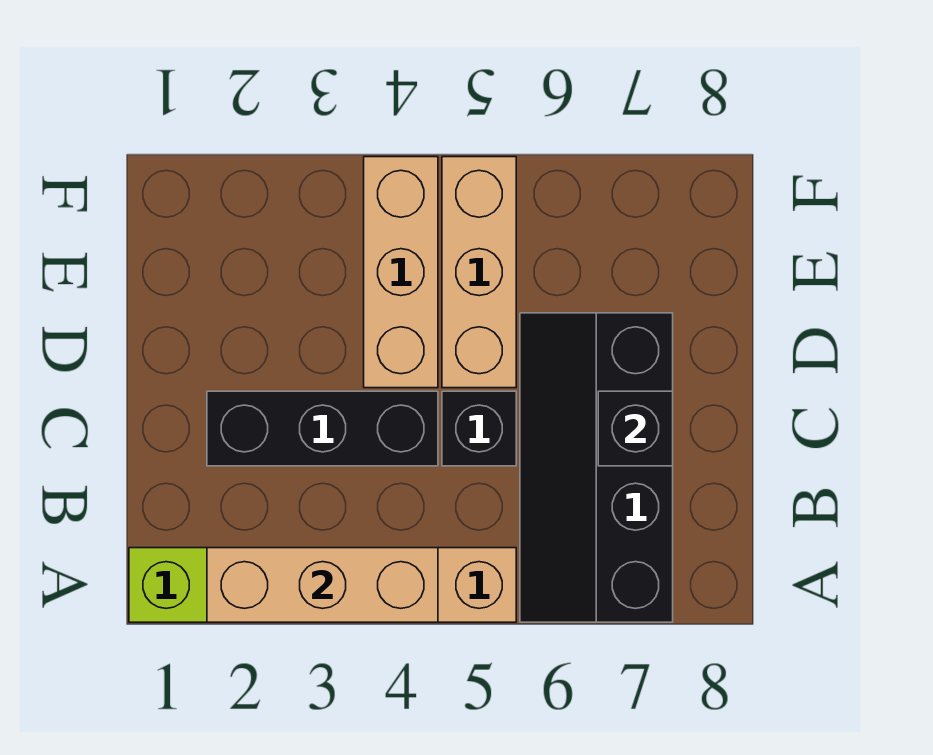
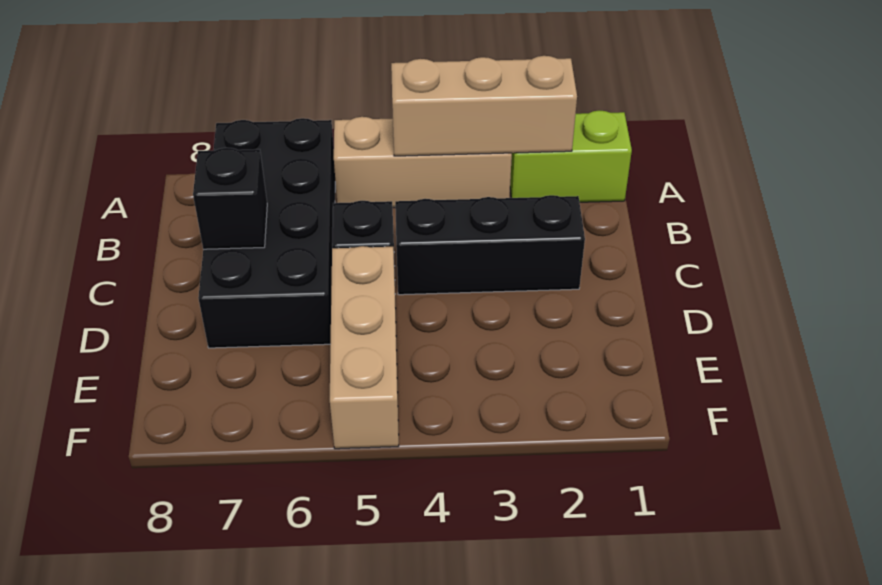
black slope A6:D7 level 1 top 7 -> black brick A6:D7 level 1
tan brick D4:F4 level 1 -> none

